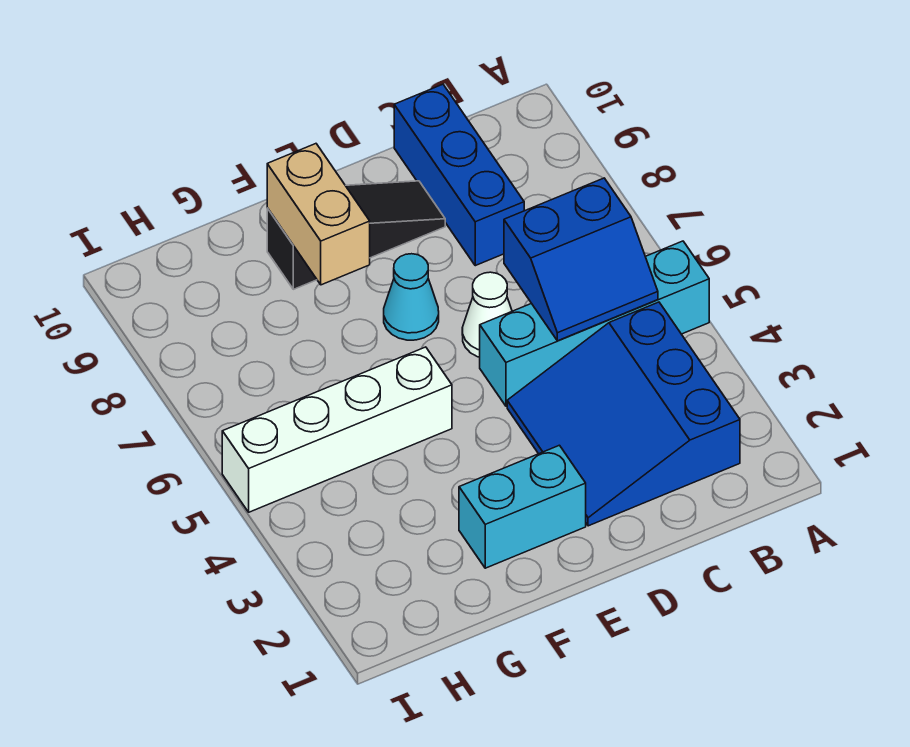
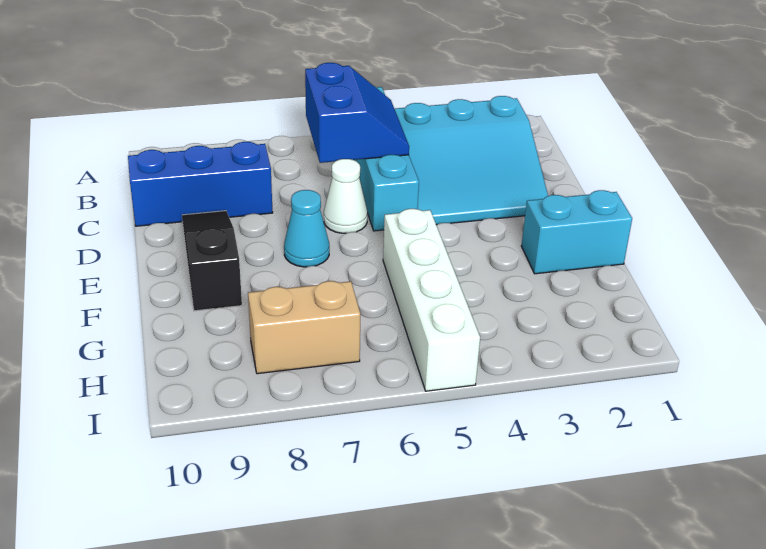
blue slope B2:D4 level 1 top B -> cyan slope B2:D4 level 1 top B
cyan brick E2:F2 level 1 -> cyan brick F1:F2 level 1
tan brick F8:F9 level 2 -> tan brick H7:H8 level 1

